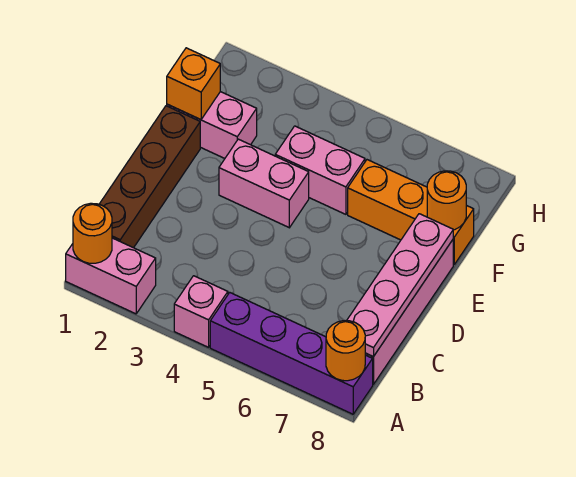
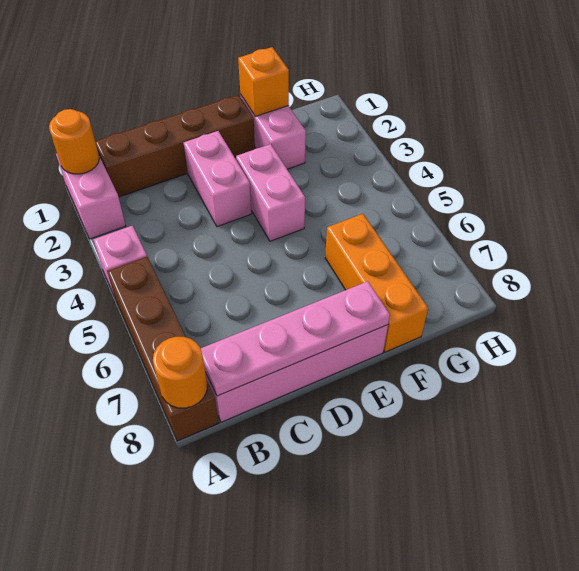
purple brick A5:A8 level 1 -> brown brick A5:A8 level 1
pink brick F4:F5 level 1 -> pink brick D2:D3 level 1
orange round brick F8 level 2 -> none

